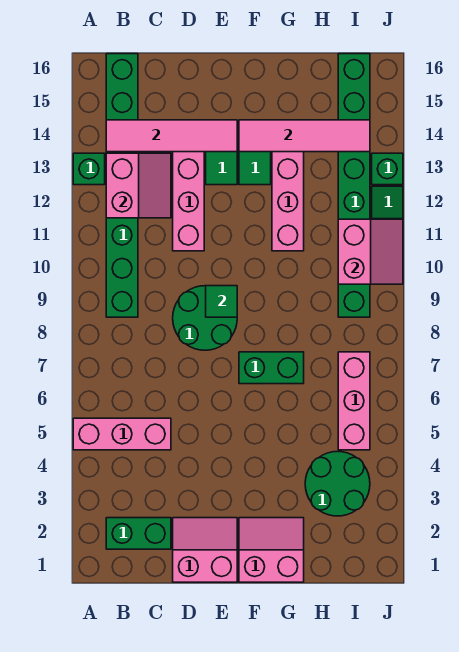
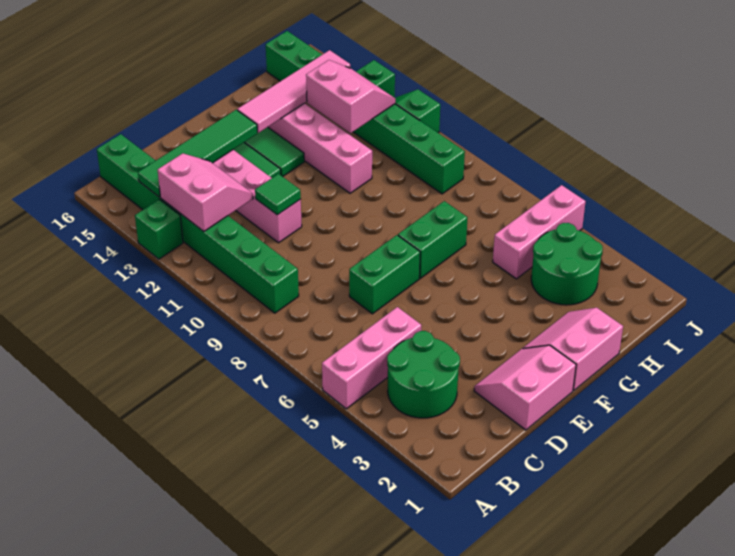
green brick B2:C2 level 1 -> green brick D7:E7 level 1
pink tile B14:E14 level 2 -> green tile B14:E14 level 2
green round brick D8:E9 level 1 -> green round brick B3:C4 level 1
green tile E9 level 2 -> green tile D11 level 2
pink brick I5:I7 level 1 -> pink brick H5:J5 level 1
pink slope I10:J11 level 2 top I -> pink slope H12:I13 level 2 top H

